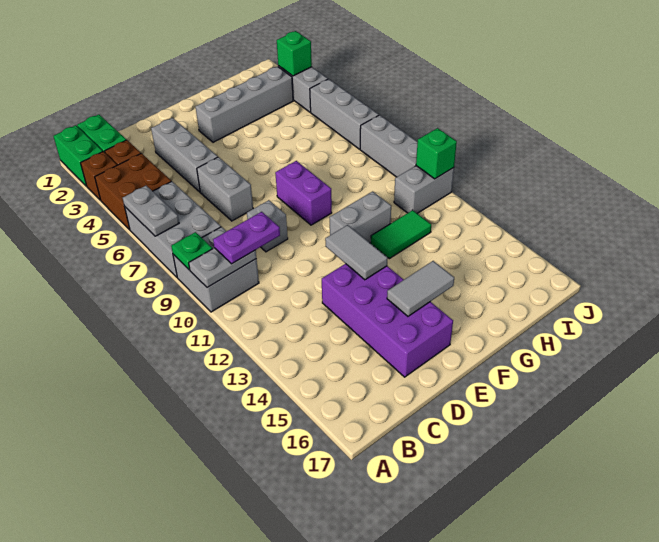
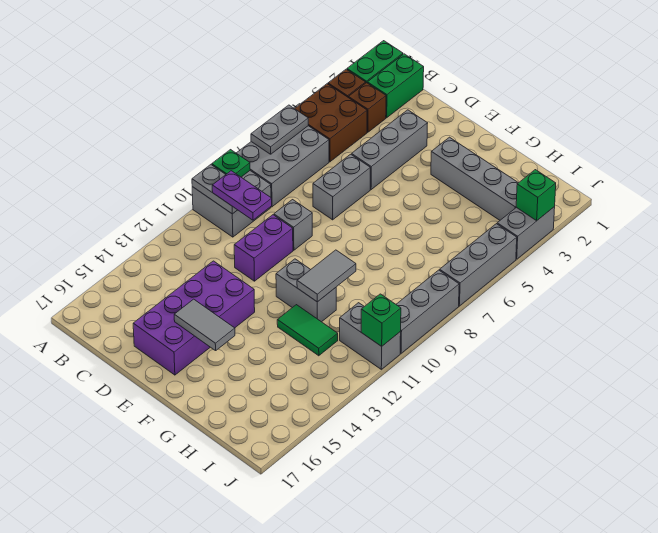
grey tile E12:E13 level 2 -> grey tile G10:G11 level 2
purple brick F8:F9 level 1 -> purple brick D10:D11 level 1

